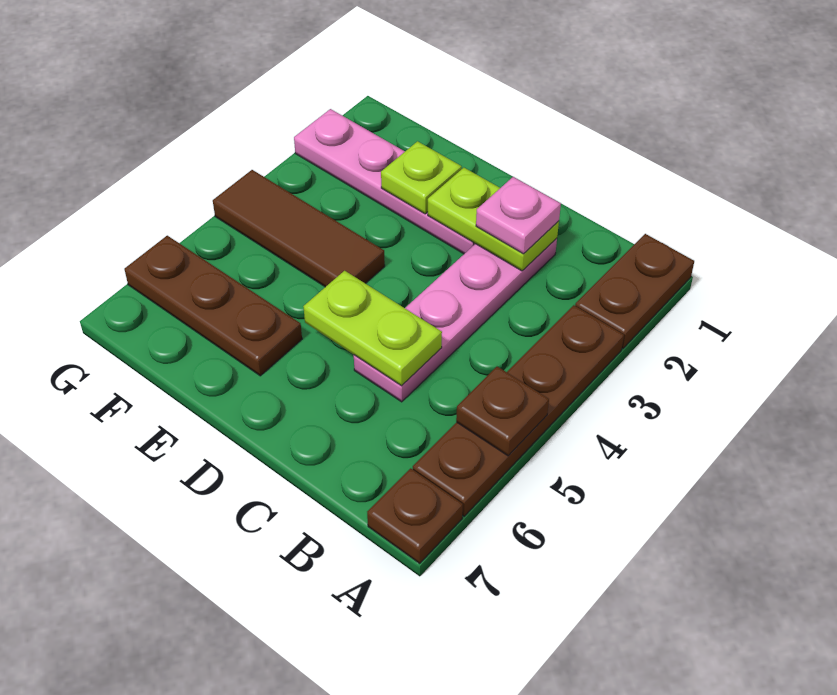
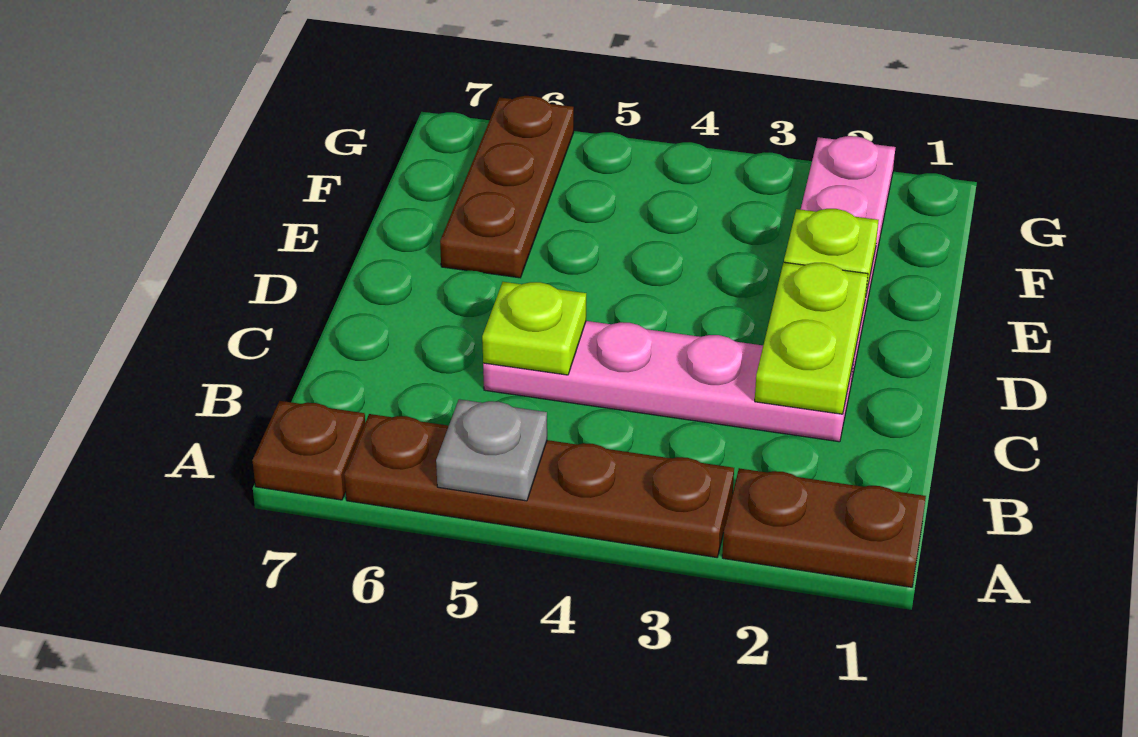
brown plate A5 level 2 -> grey plate A5 level 2
pink plate C2 level 3 -> none
lime plate C5:D5 level 2 -> lime plate C5 level 2
brown tile E4:G4 level 1 -> none

